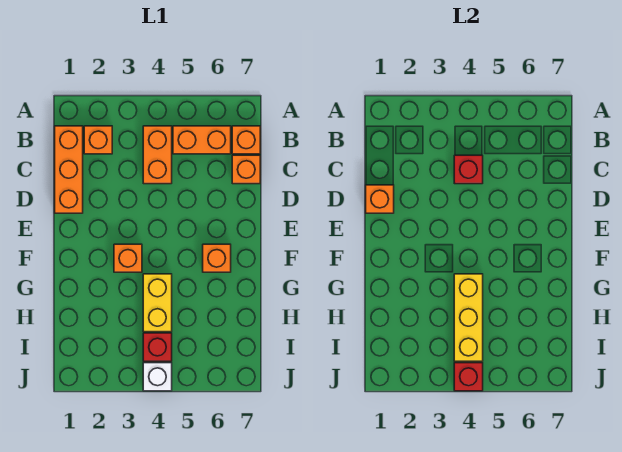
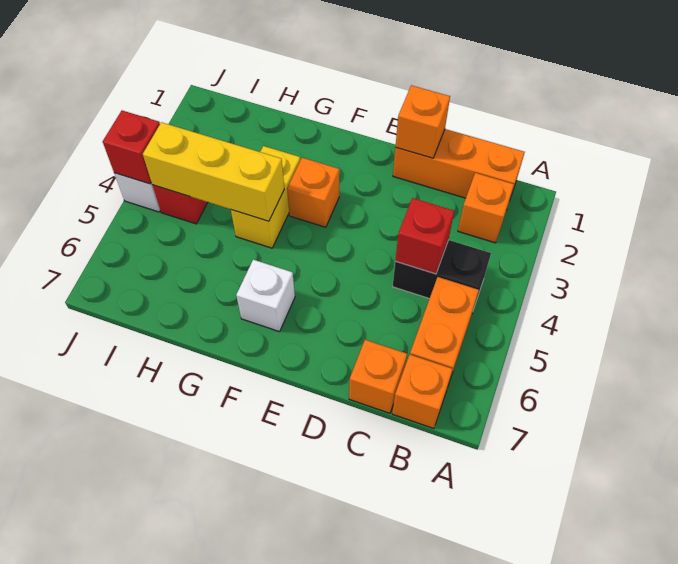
orange brick B4:C4 level 1 -> black brick B4:C4 level 1
orange brick F6 level 1 -> white brick F6 level 1
yellow brick G4:H4 level 1 -> yellow brick G3:G4 level 1

